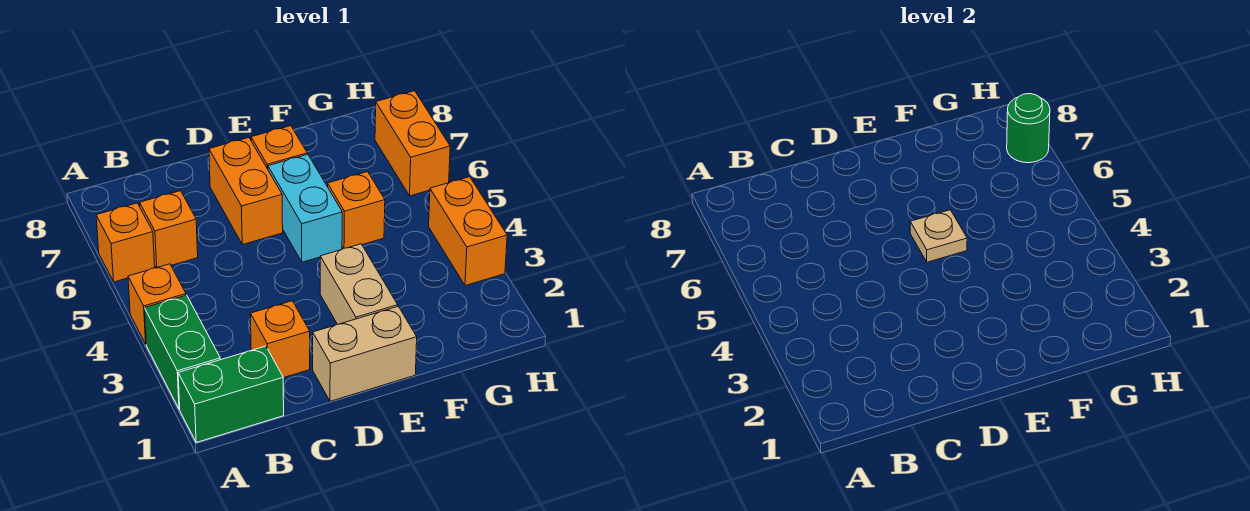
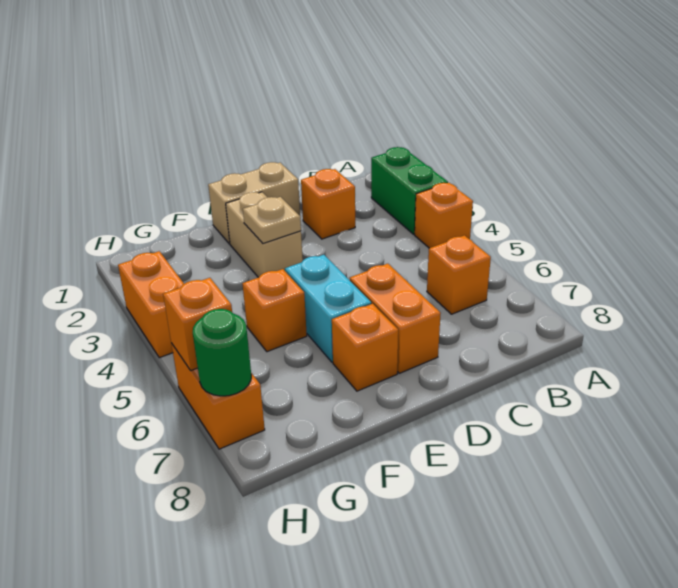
green brick A1:B1 level 1 -> none
orange brick A6 level 1 -> orange brick H6 level 2
tan plate E5 level 2 -> tan plate E3 level 2

